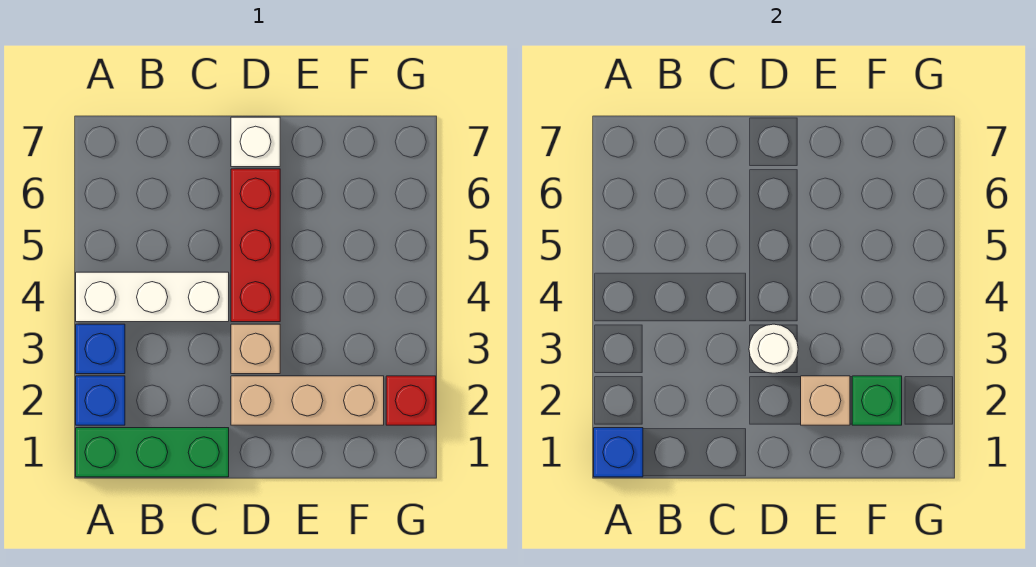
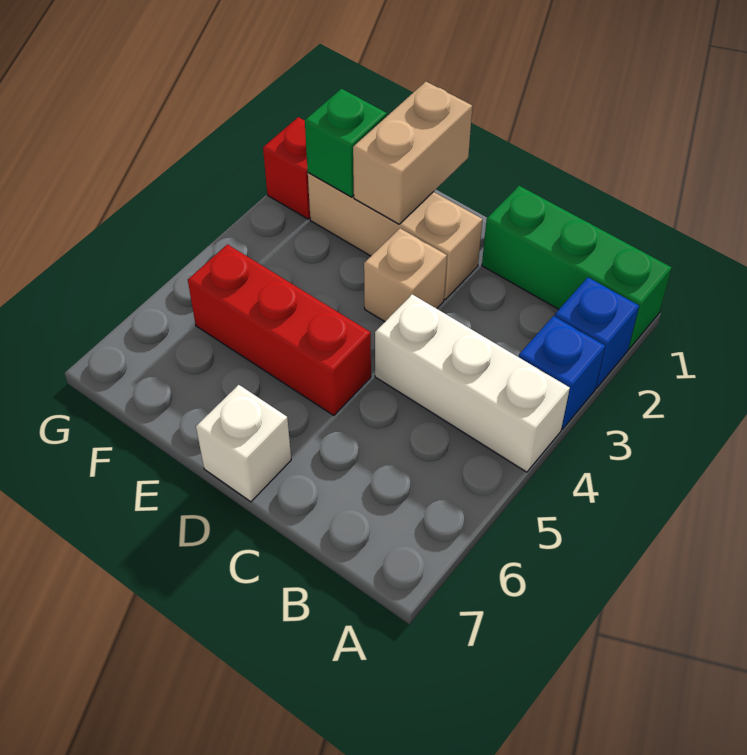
blue brick A1 level 2 -> none
white round brick D3 level 2 -> none
red brick D4:D6 level 1 -> red brick D5:F5 level 1
tan brick E2 level 2 -> tan brick E1:E2 level 2

